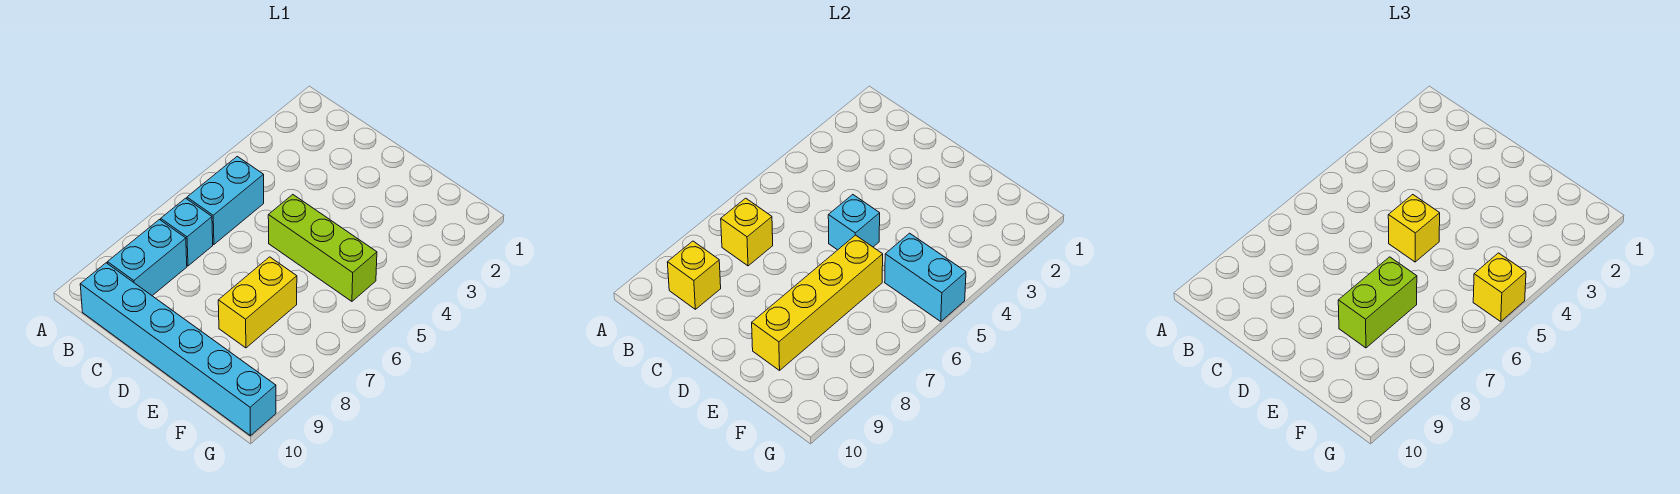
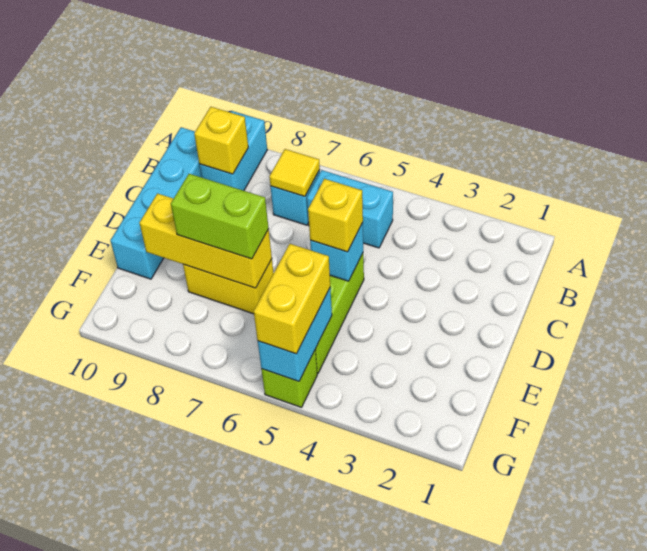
yellow brick B7 level 2 -> yellow tile B7 level 2
cyan brick B8:B9 level 1 -> cyan brick A9:B9 level 1
cyan brick B10:G10 level 1 -> cyan brick B10:E10 level 1
yellow brick E6:E9 level 2 -> yellow brick E7:E9 level 2
none -> lime brick G5 level 1
yellow brick G5 level 3 -> yellow brick F5:G5 level 3

